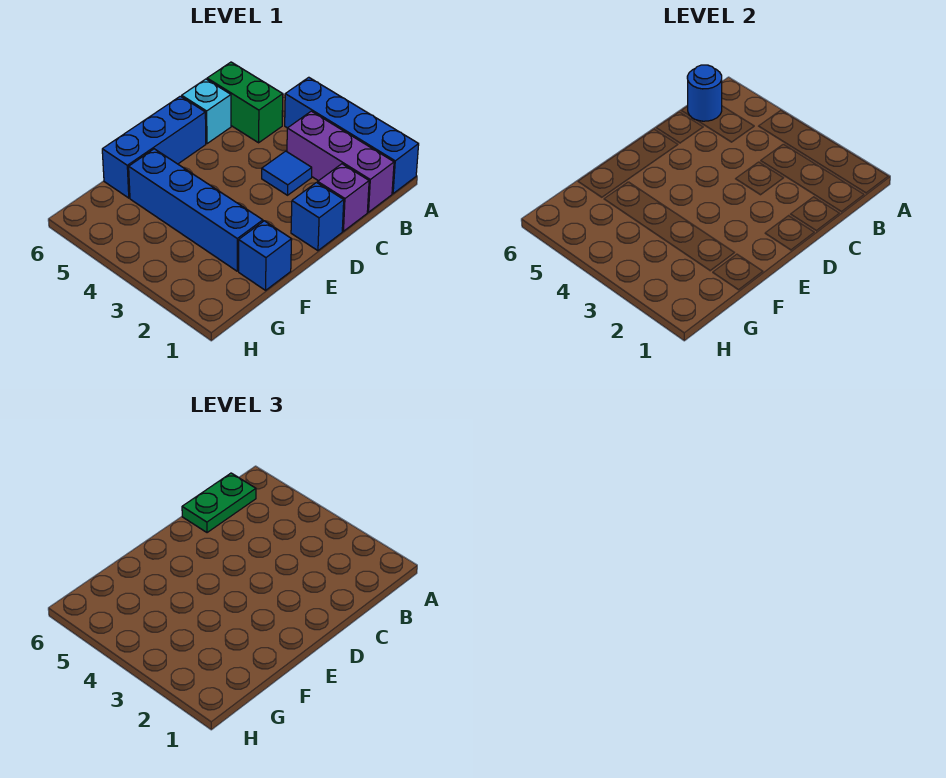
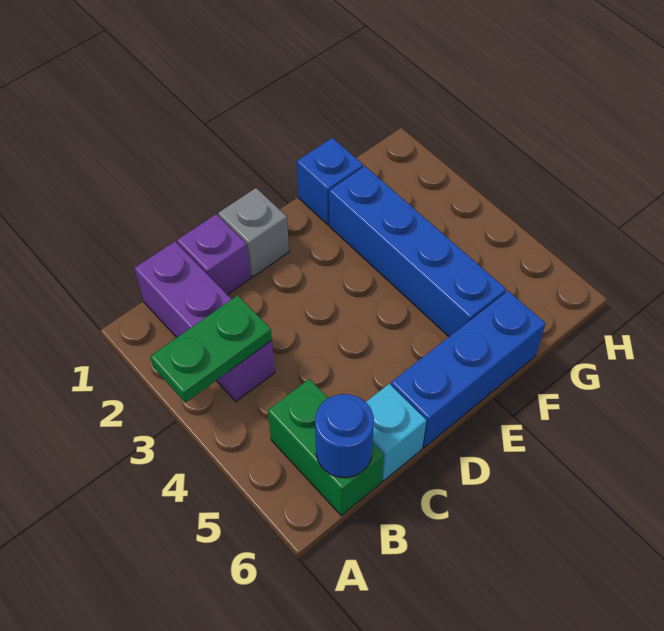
blue brick A1:A4 level 1 -> none
green plate B6:C6 level 3 -> green plate A3:B3 level 2
blue tile C3 level 1 -> none
blue brick D1 level 1 -> grey brick D1 level 1

